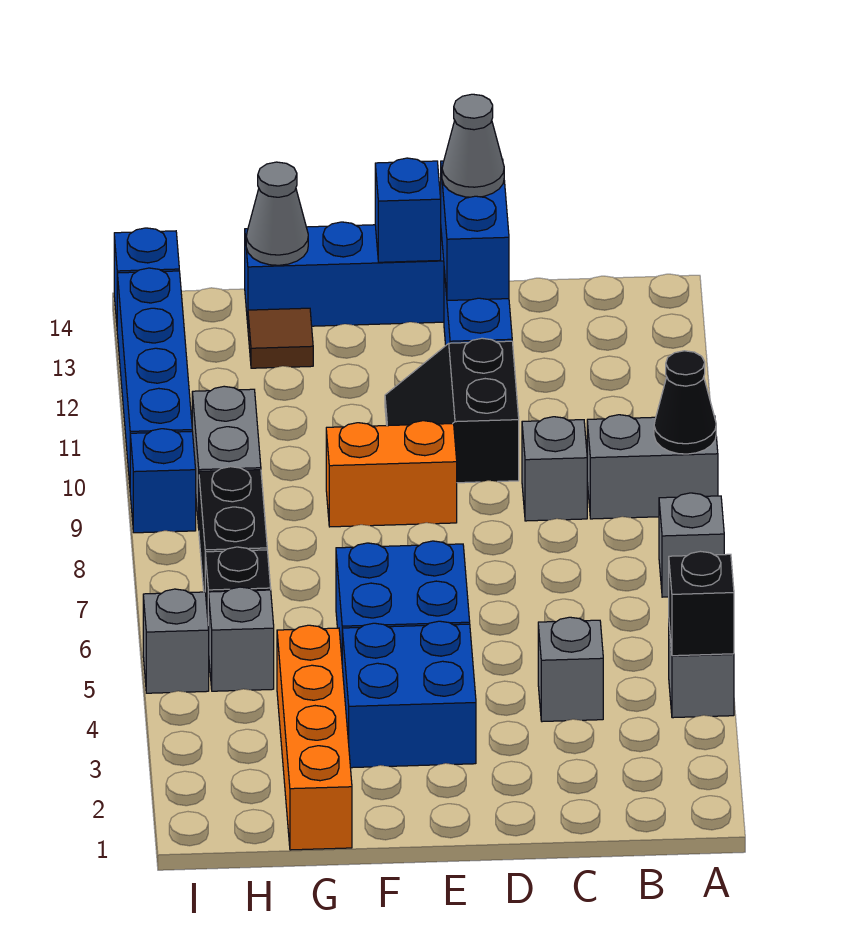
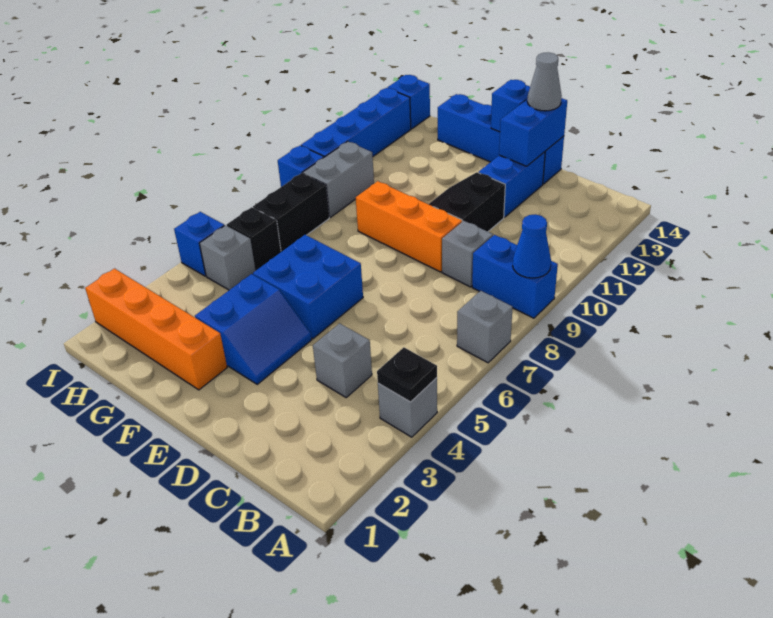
black brick A4 level 2 -> black plate A4 level 2
grey brick A9:B9 level 1 -> blue brick A9:B9 level 1
black cone A9 level 2 -> blue cone A9 level 2
blue brick E3:F4 level 1 -> blue slope E3:F4 level 1 top F
orange brick E9:F9 level 1 -> orange brick D9:F9 level 1
orange brick G1:G4 level 1 -> orange brick F2:I2 level 1
brown tile G13 level 1 -> none
grey cone G14 level 2 -> none
grey brick I5 level 1 -> blue brick I5 level 1

